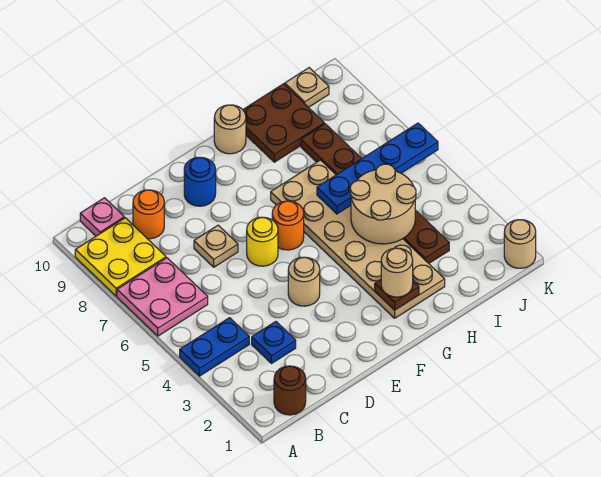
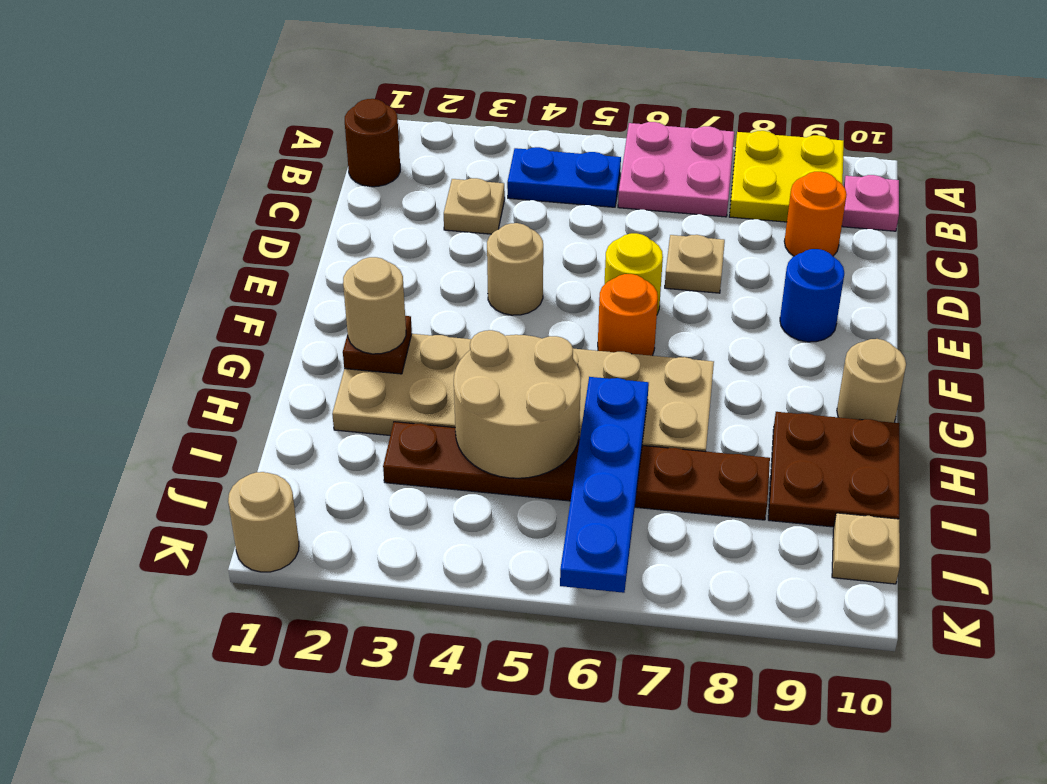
blue plate A4:B4 level 1 -> blue plate B4:B5 level 1
blue plate C3 level 1 -> tan plate C3 level 1

